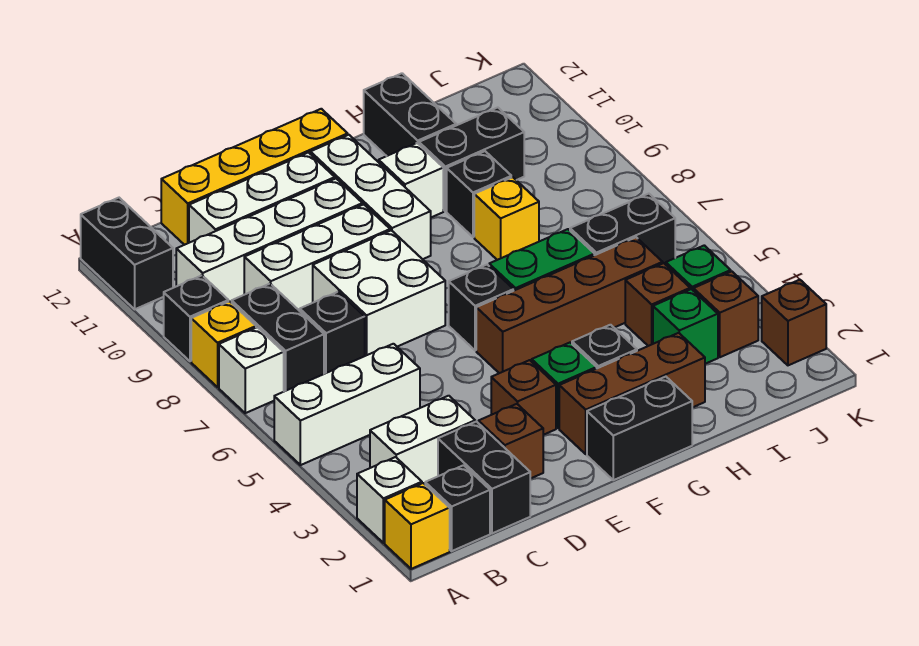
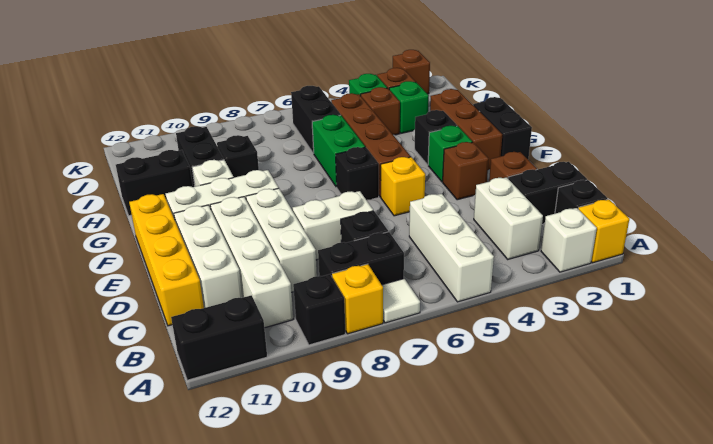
white brick A7 level 1 -> white tile A7 level 1
white brick D7:E8 level 1 -> white brick D7:D8 level 1
yellow brick H8 level 1 -> yellow brick E5 level 1

